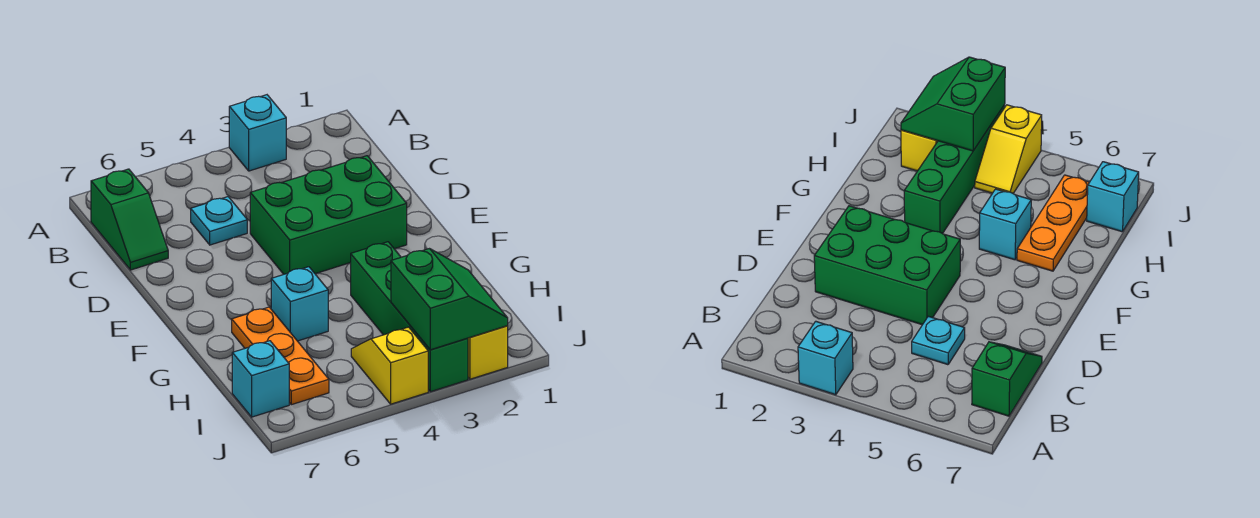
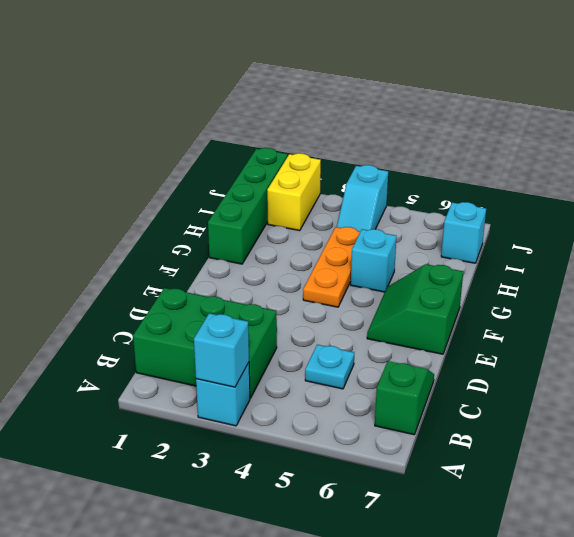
none -> cyan brick A3 level 2
green brick D2:E4 level 1 -> green brick B1:C3 level 1
green brick G3:J3 level 1 -> green brick G1:J1 level 1
orange plate G6:I6 level 1 -> orange plate F4:H4 level 1
green slope I2:J3 level 2 top 3 -> green slope E6:F7 level 1 top 7
yellow slope I4:J4 level 1 top J -> cyan slope I4:J4 level 1 top J

